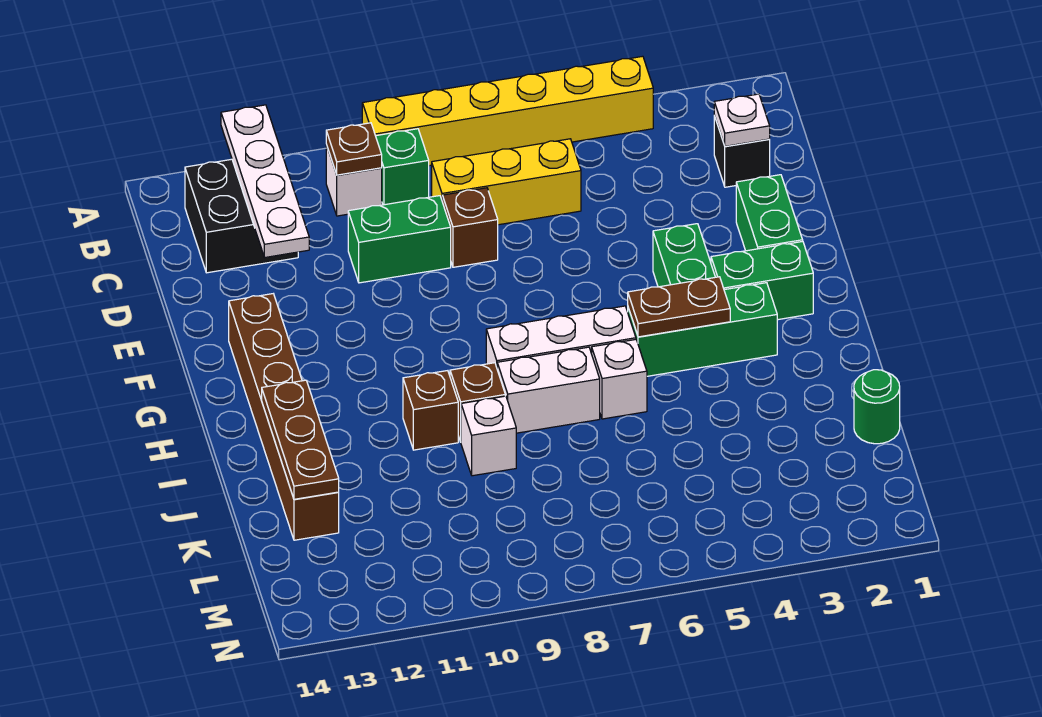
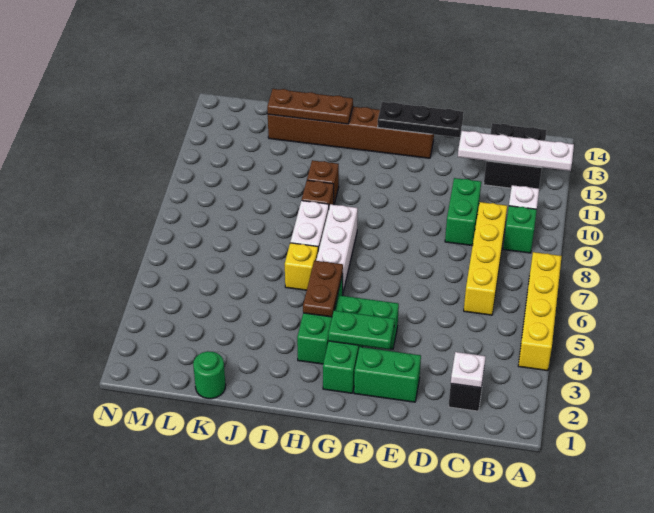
yellow brick A4:A9 level 1 -> yellow brick A4:A7 level 1
brown plate B10 level 2 -> none
yellow brick C6:C8 level 1 -> yellow brick C6:C9 level 1
brown brick D8 level 1 -> none
none -> black plate E13:G13 level 2
none -> green plate F3:G3 level 2
white brick I6 level 1 -> yellow brick I6 level 1
white brick J9 level 1 -> none

